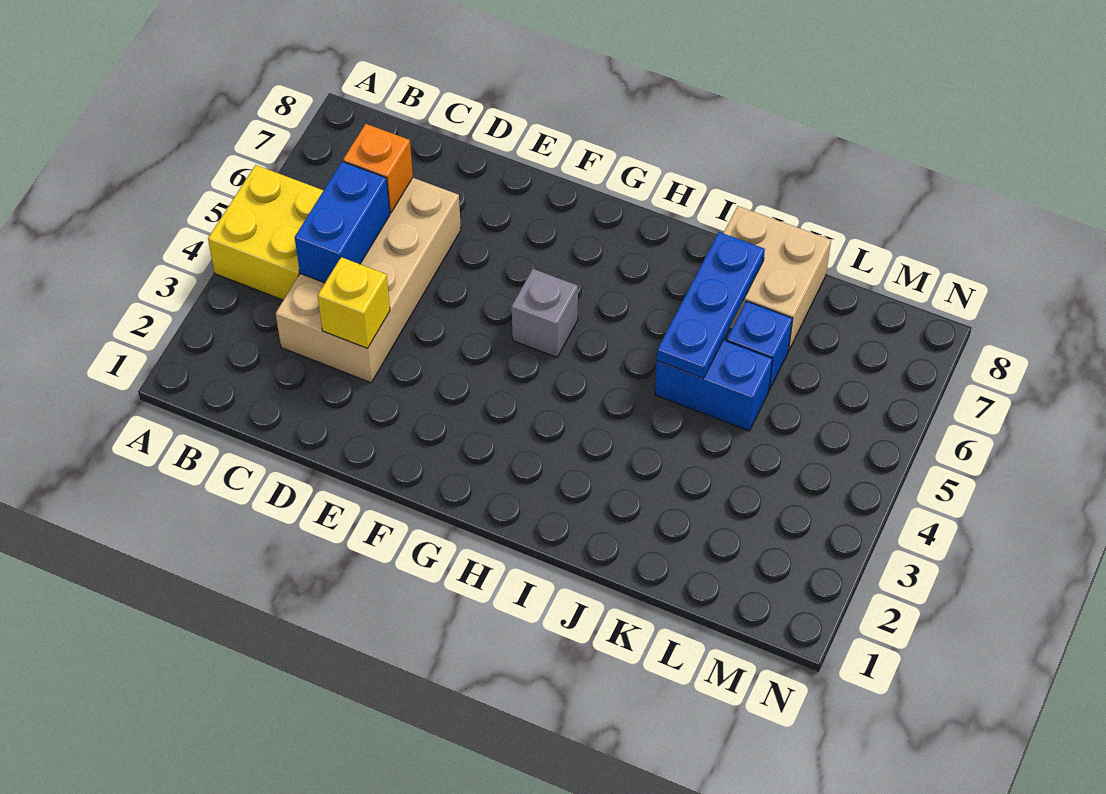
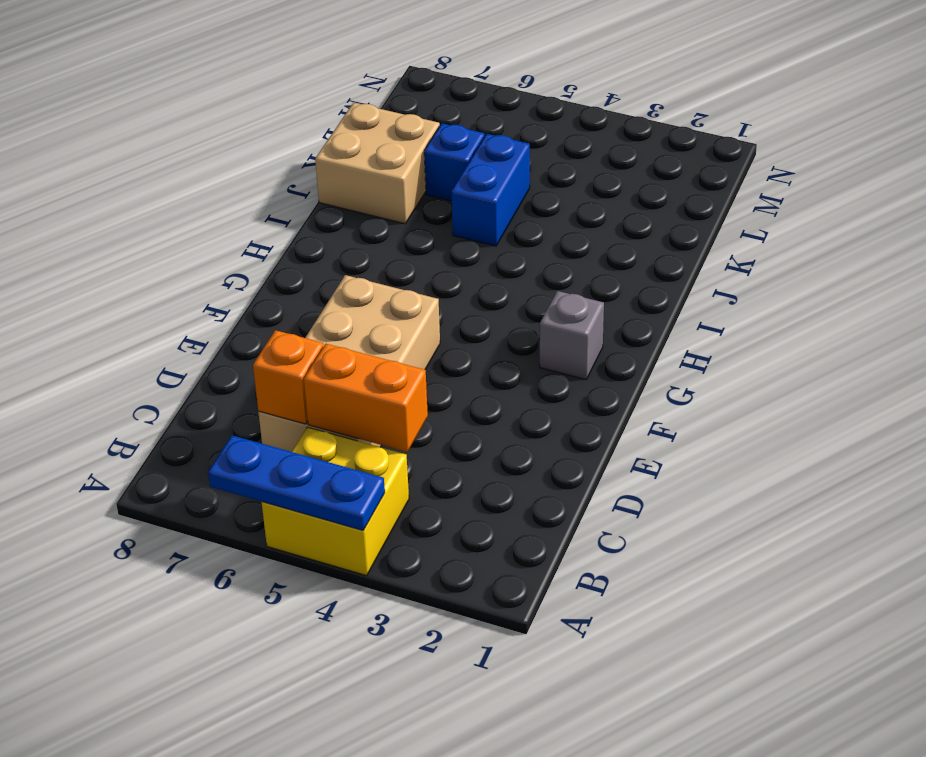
tan brick C3:D6 level 1 -> tan brick C5:F6 level 1
blue brick C4:C5 level 2 -> orange brick C4:C5 level 2
yellow brick D3 level 2 -> none
grey brick G5 level 1 -> grey brick G2 level 1
blue plate J5:J7 level 2 -> blue plate A4:A6 level 2

